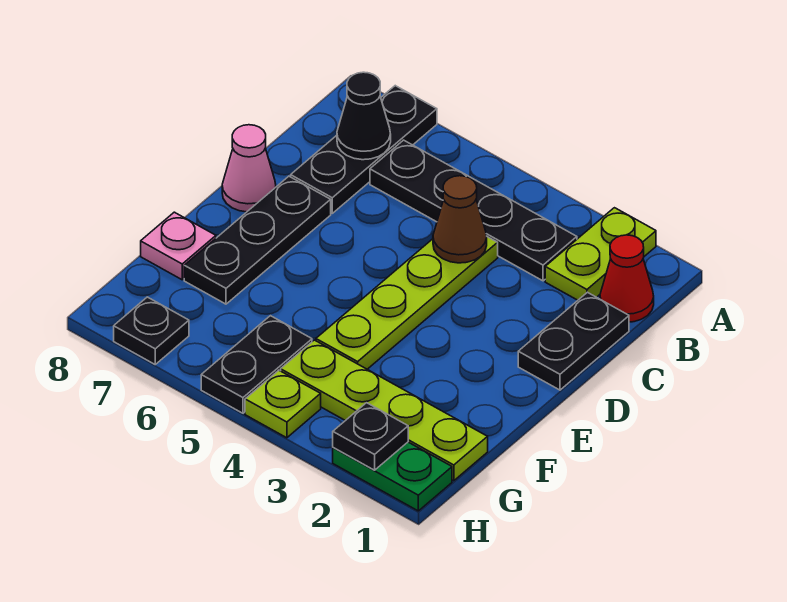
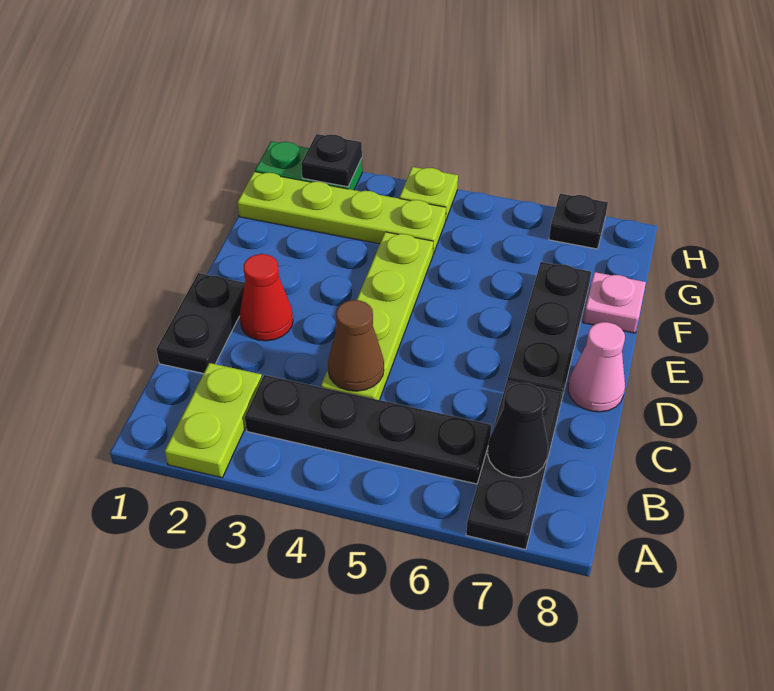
red cone B1 level 1 -> red cone D2 level 1
black plate G5:H5 level 1 -> none

